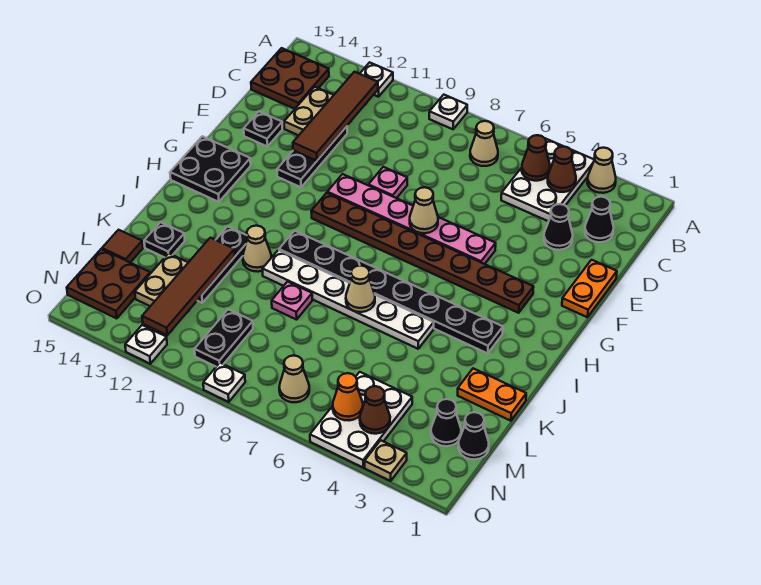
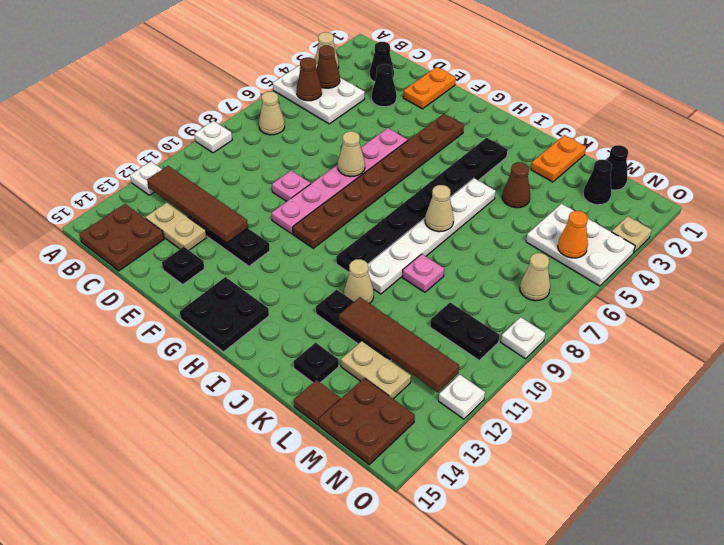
orange plate E1:F1 level 1 -> orange plate E1:E2 level 1
brown cone N4 level 2 -> brown cone K4 level 1

